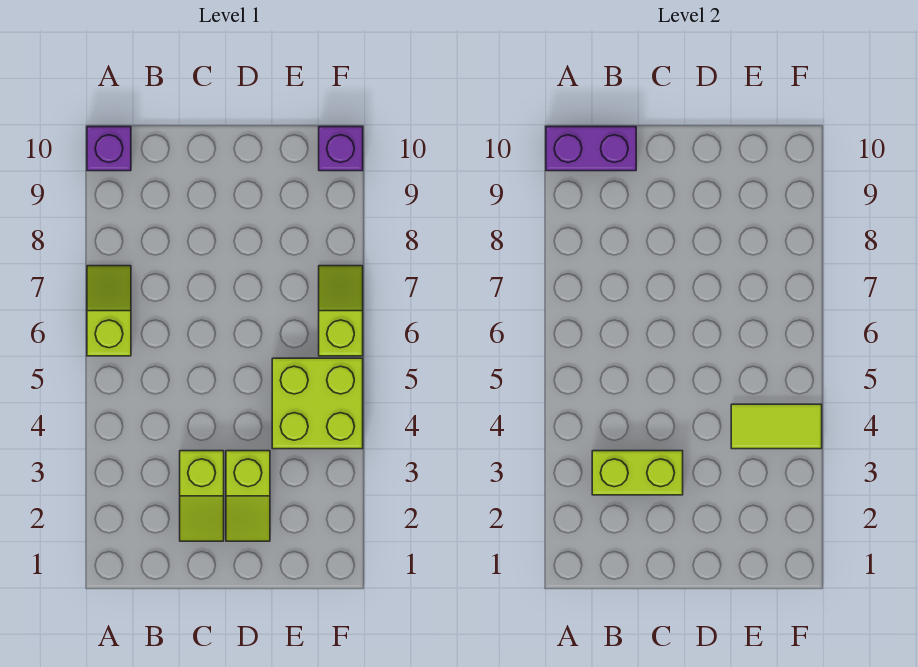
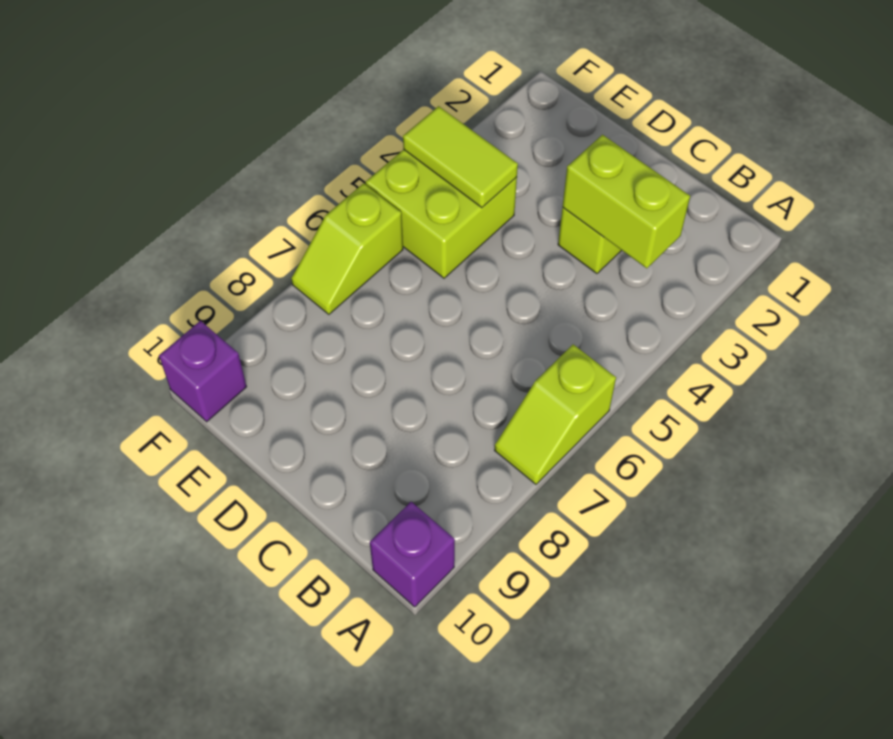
purple brick A10:B10 level 2 -> none
lime slope D2:D3 level 1 top 3 -> none

